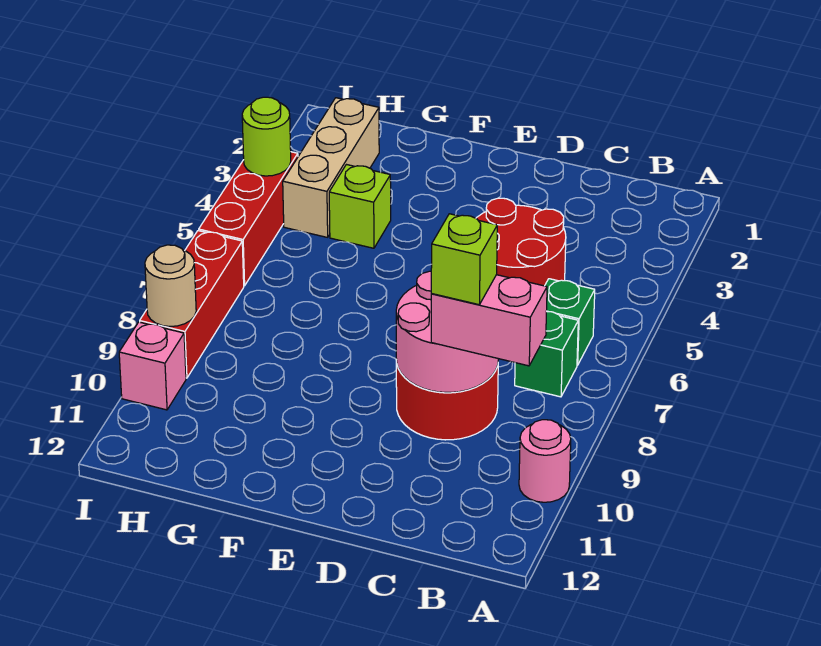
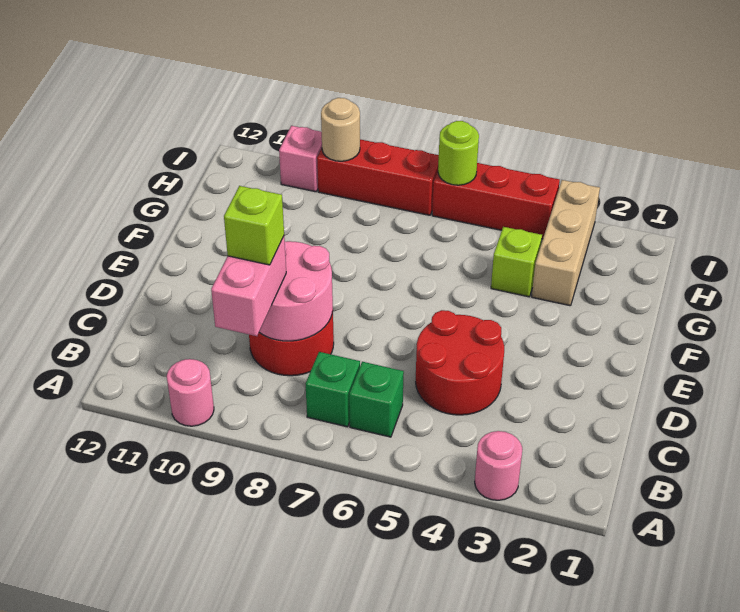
none -> pink round brick A3 level 1
tan brick H2:H4 level 1 -> tan brick G3:I3 level 1
lime round brick I4 level 2 -> lime round brick I6 level 2

